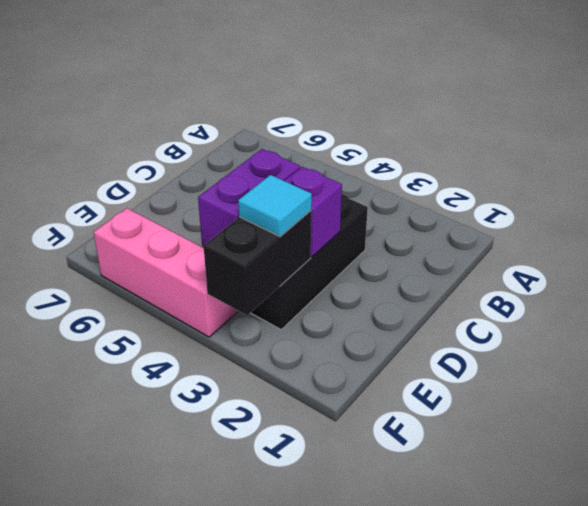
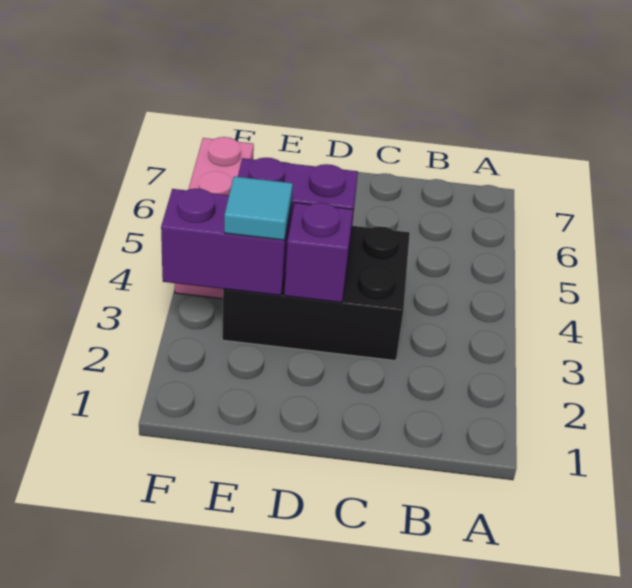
black brick E3:F3 level 2 -> purple brick E3:F3 level 2

